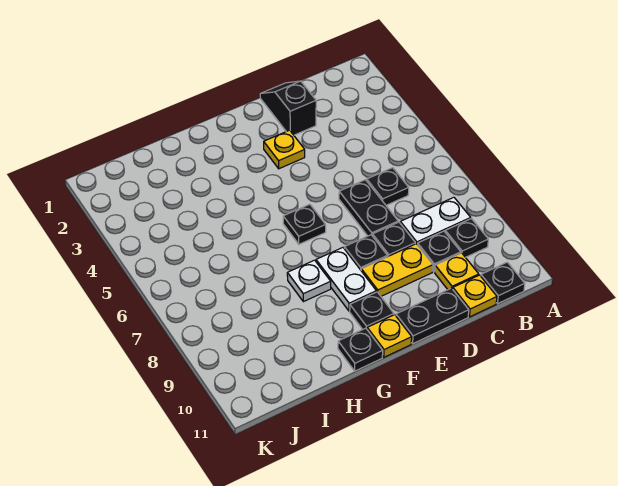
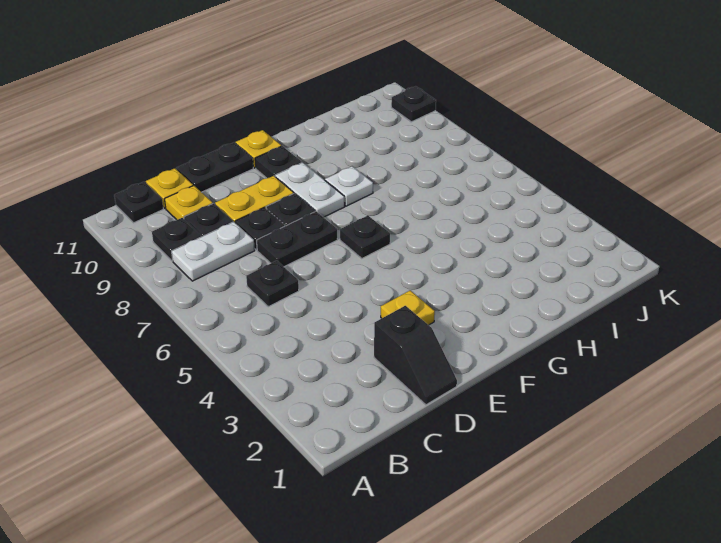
black plate D6:D7 level 1 -> black plate D7:E7 level 1
black plate G11 level 1 -> black plate K10 level 1

